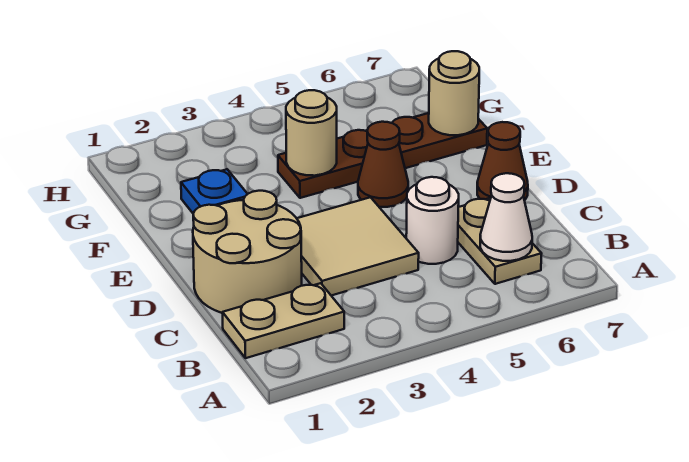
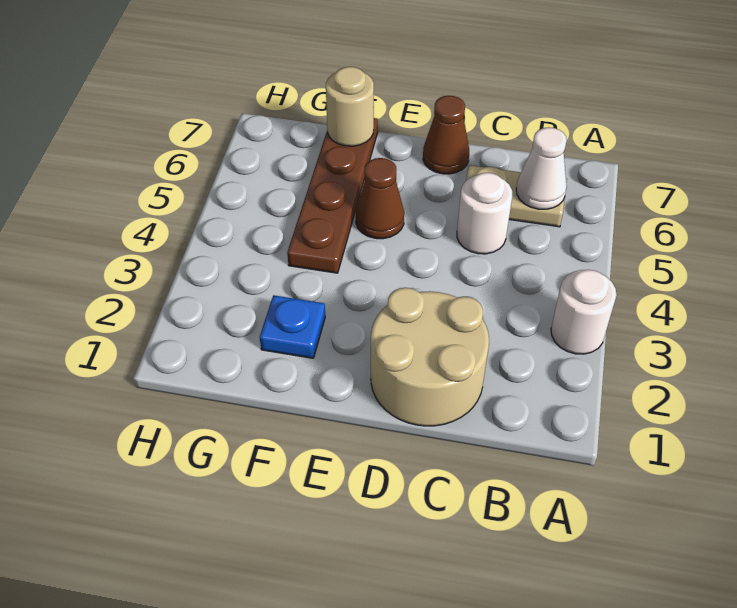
none -> white round brick A3 level 1
tan plate B1:B2 level 1 -> none
tan tile C3:D4 level 1 -> none
tan round brick F4 level 2 -> none

